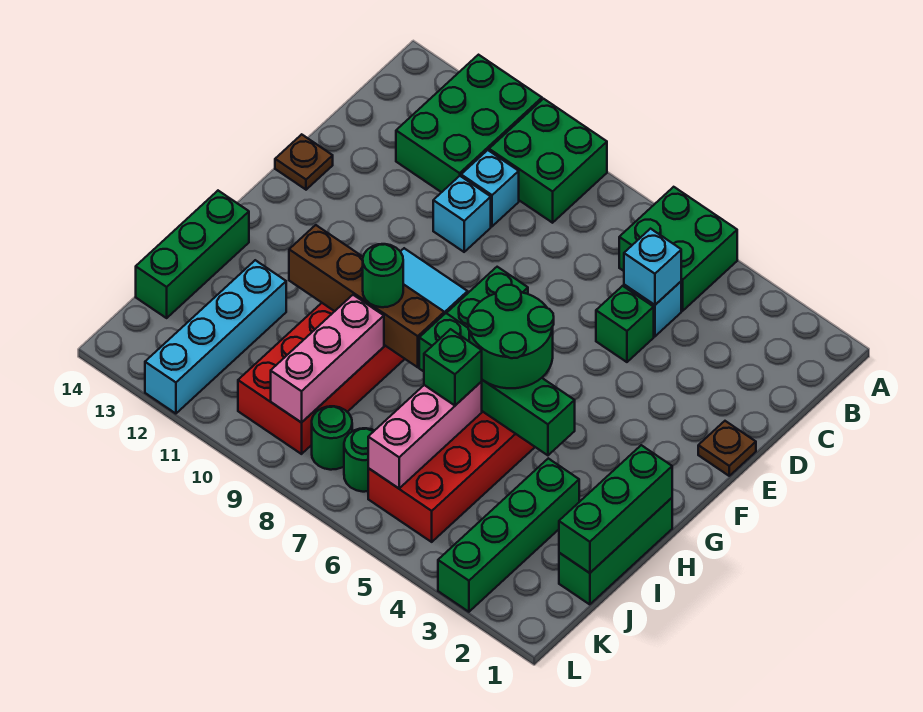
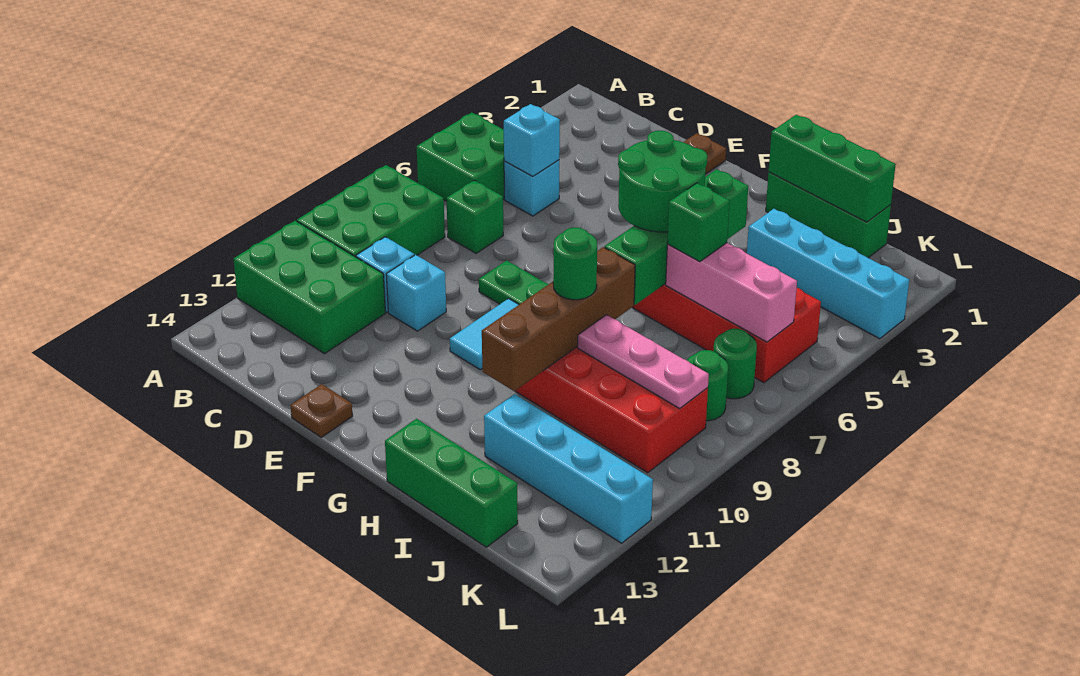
green brick A9:B10 level 1 -> green brick A8:B10 level 1
green brick D5 level 1 -> green brick C7 level 1
green brick I3:L3 level 1 -> cyan brick I3:L3 level 1
pink brick I9:K9 level 2 -> pink plate I9:K9 level 2

